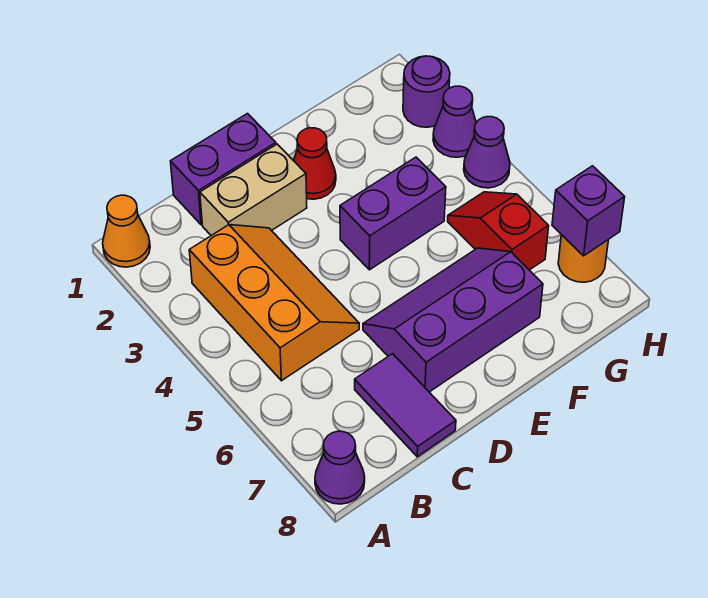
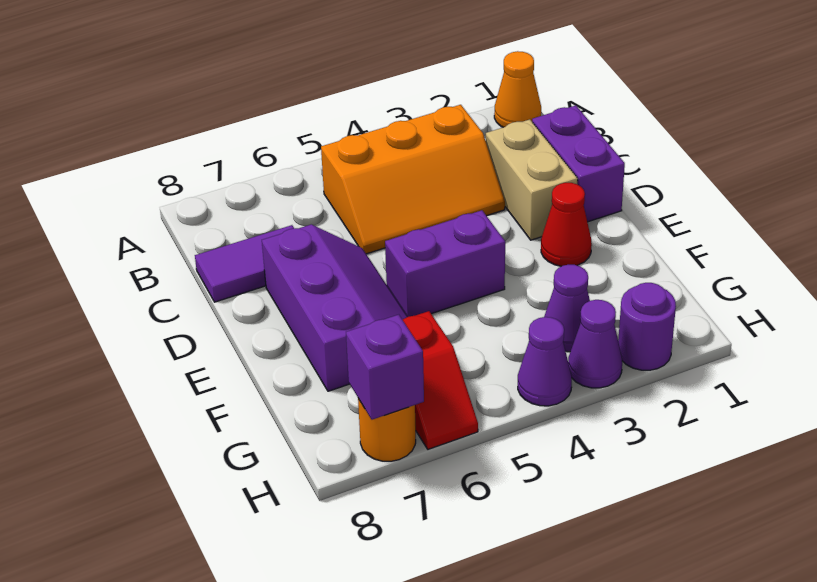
purple cone A8 level 1 -> purple cone G3 level 1
purple brick E4:F4 level 1 -> purple brick E4:E5 level 1
red slope G5:G6 level 1 top 6 -> red slope G6:H6 level 1 top G

